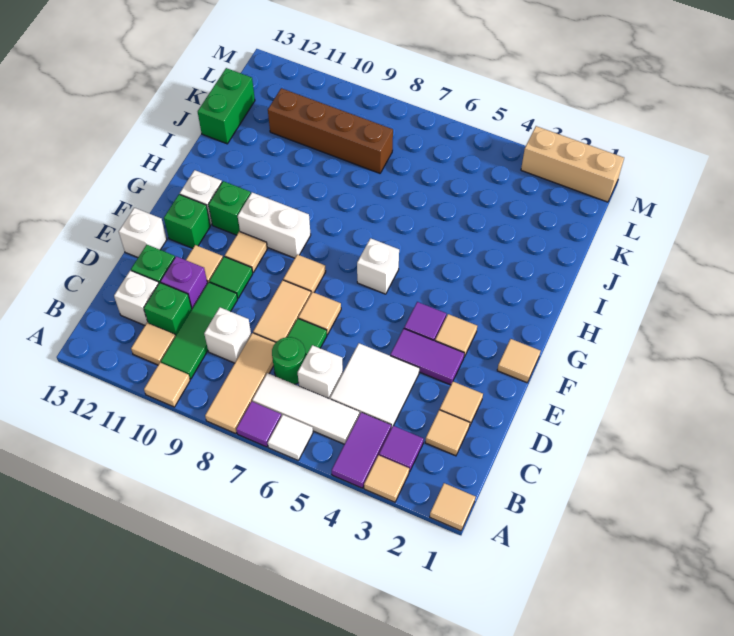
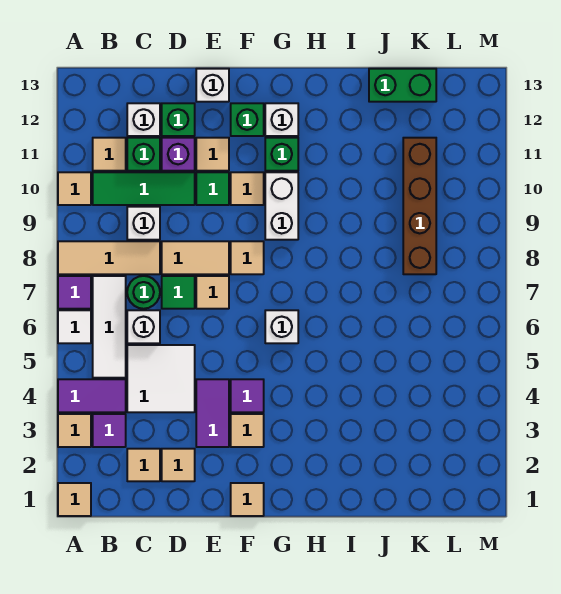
tan brick M1:M3 level 1 -> none

